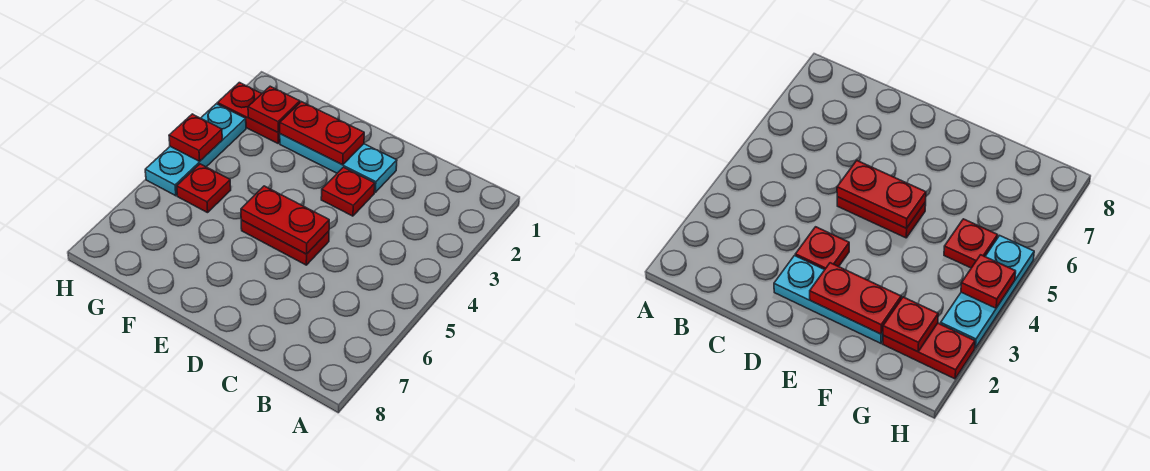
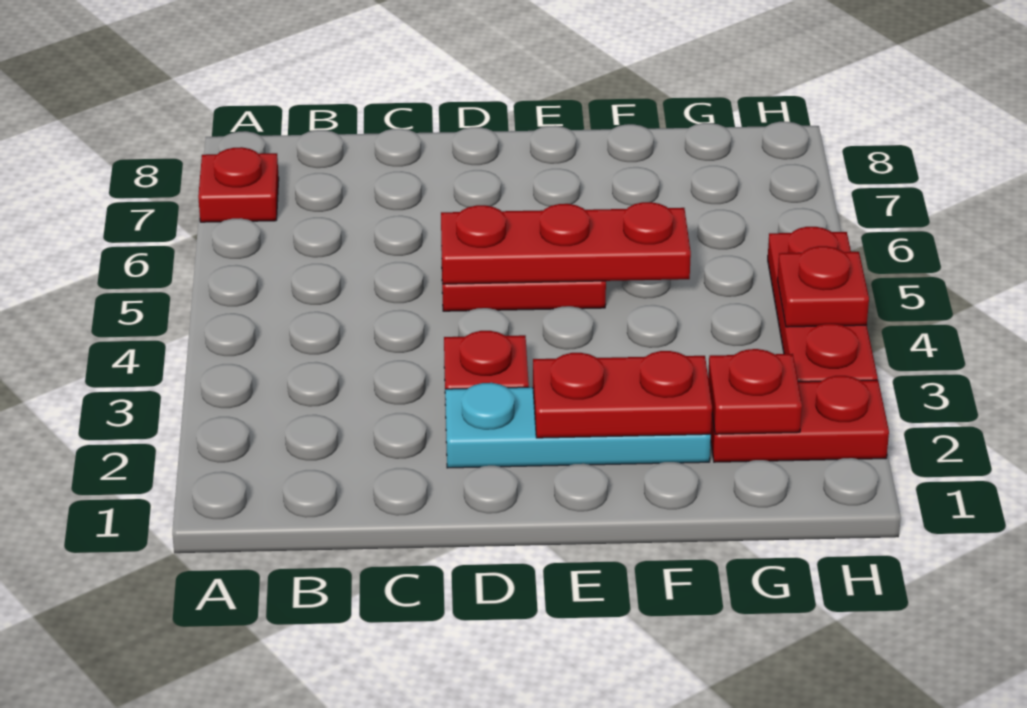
red plate D5:E5 level 2 -> red plate D5:F5 level 2
red plate G5 level 1 -> red plate A7 level 1
cyan plate H3:H5 level 1 -> red plate H3:H5 level 1

